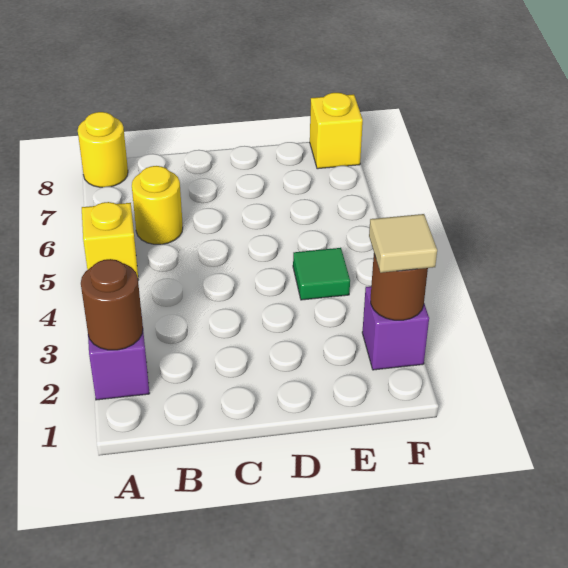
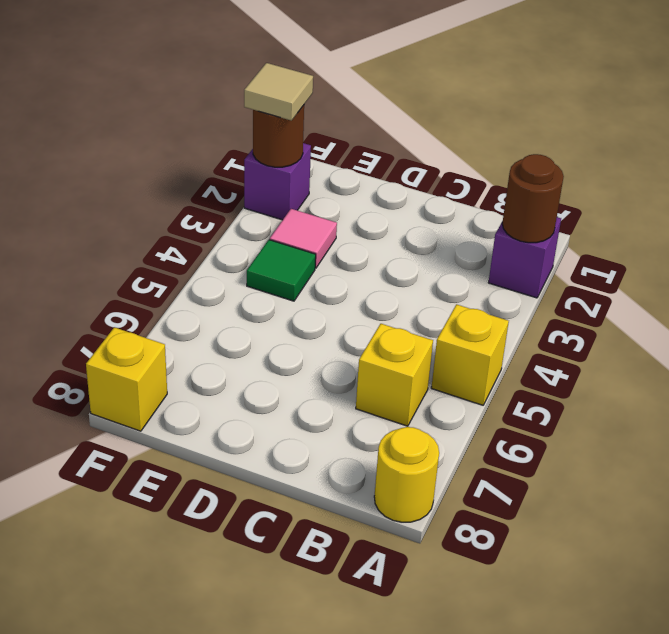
yellow round brick B6 level 1 -> yellow brick B6 level 1
none -> pink tile E3 level 1

